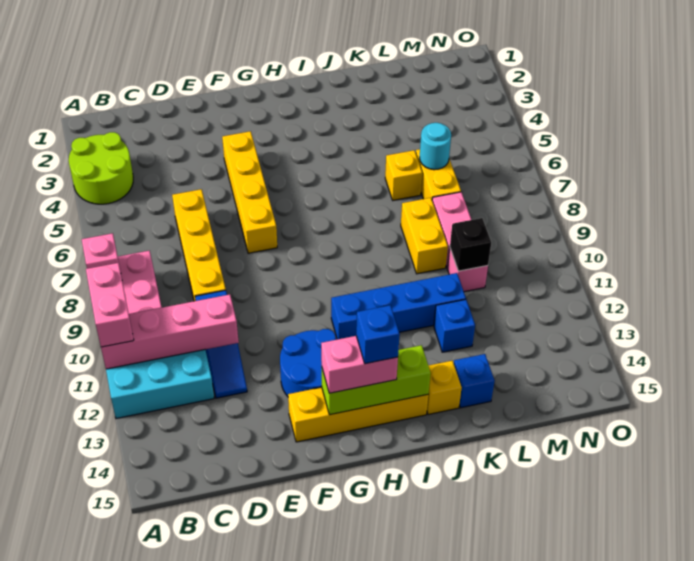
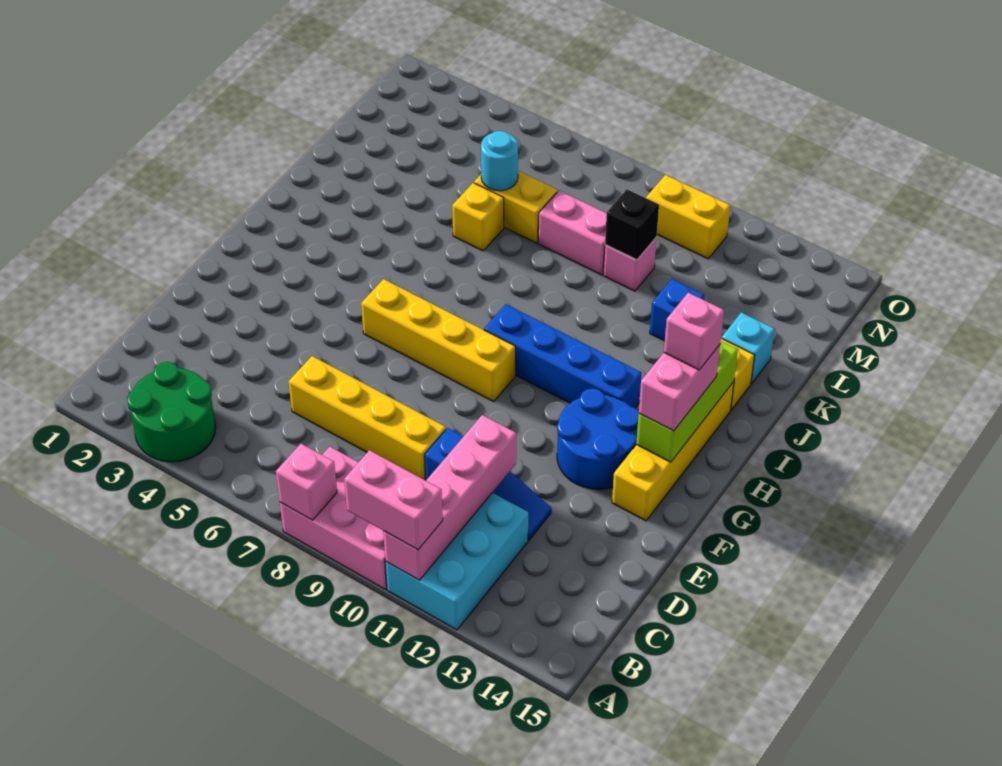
lime round brick A3:B4 level 1 -> green round brick A3:B4 level 1
yellow brick F4:F7 level 1 -> yellow brick G6:G9 level 1
blue brick H11:K11 level 1 -> blue brick H9:H12 level 1
blue brick H14 level 4 -> pink brick H14 level 4
yellow brick K8:K9 level 1 -> yellow brick N10:N11 level 1
blue brick K14 level 1 -> cyan brick K14 level 1

